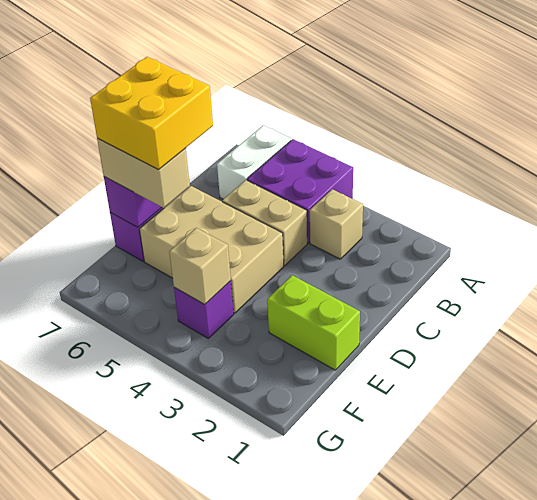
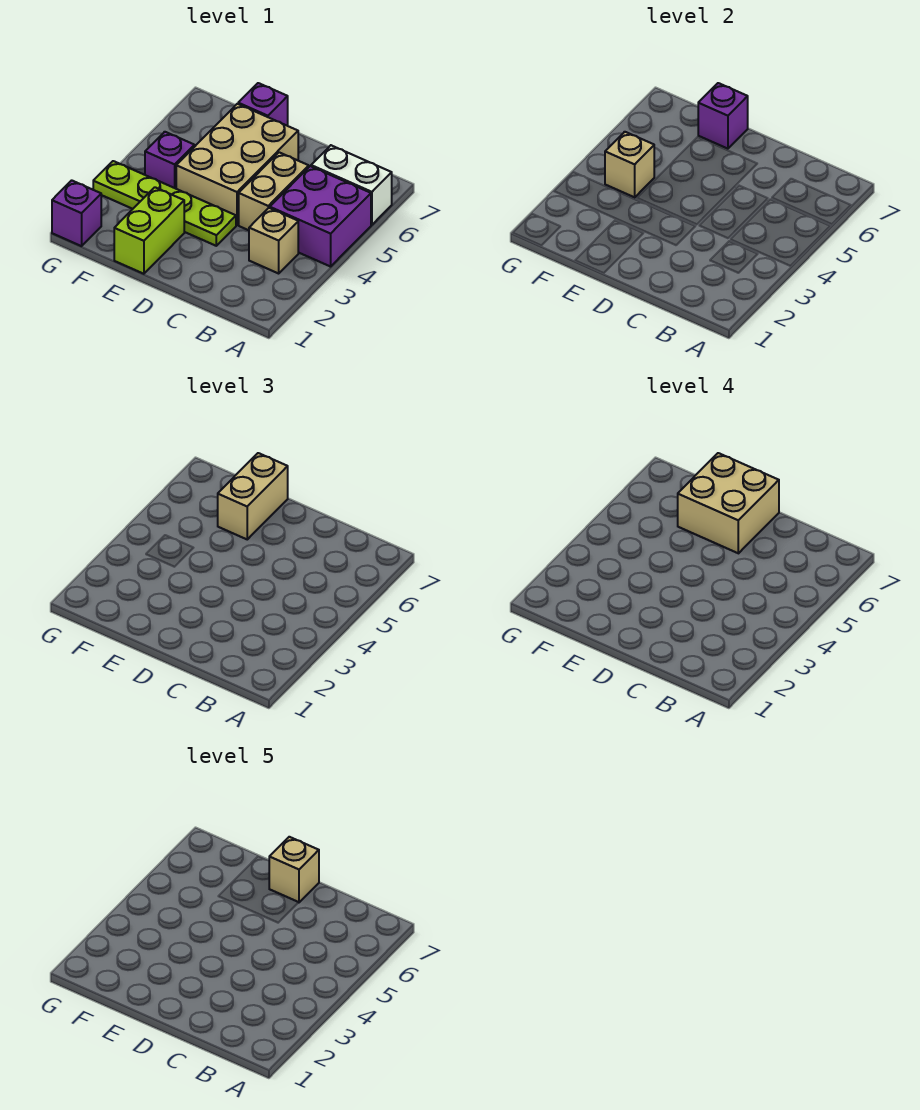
none -> lime plate D3:G3 level 1
yellow brick D6:E7 level 4 -> tan brick D6:E7 level 4
none -> tan brick D7 level 5
none -> purple brick G1 level 1

